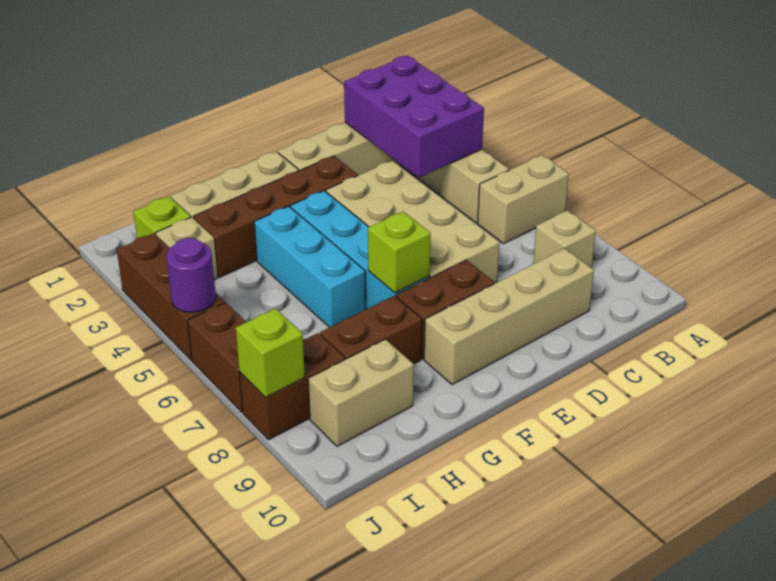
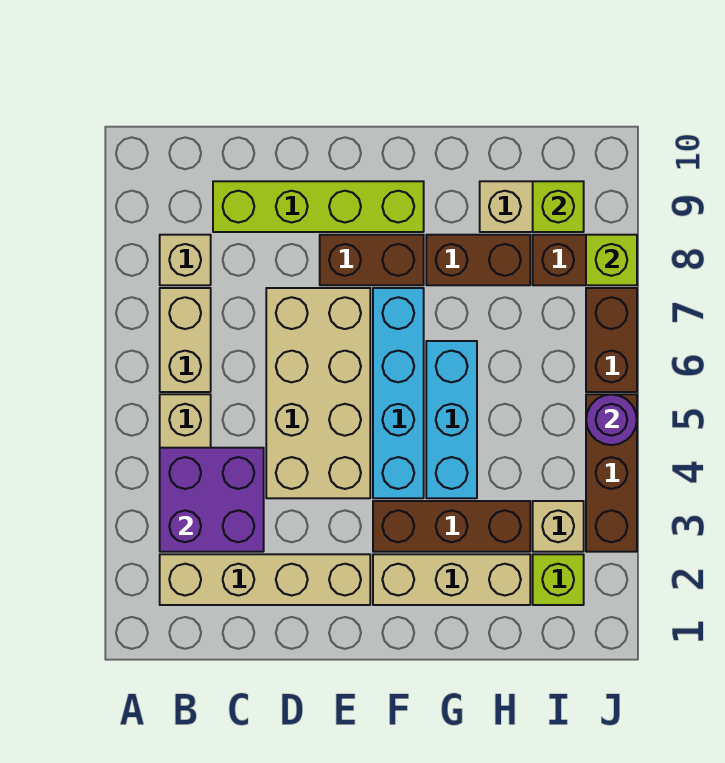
tan brick A6:B6 level 1 -> tan brick B6:B7 level 1
purple brick B2:C4 level 2 -> purple brick B3:C4 level 2
tan brick C9:F9 level 1 -> lime brick C9:F9 level 1
brown brick E3:H3 level 1 -> brown brick F3:H3 level 1
lime brick F7 level 2 -> lime brick I9 level 2

